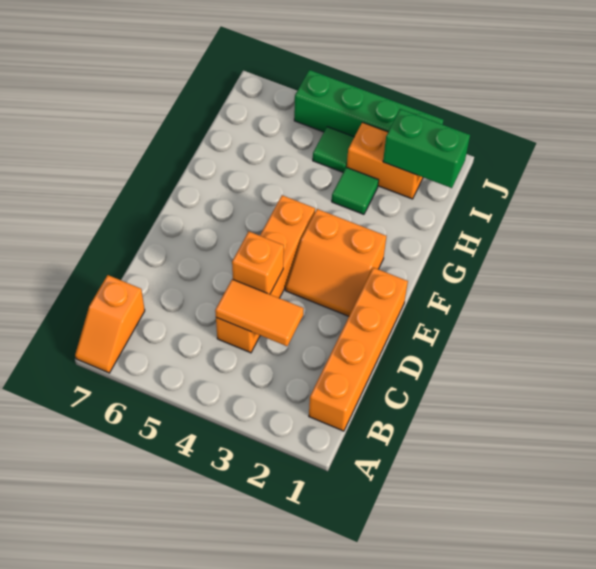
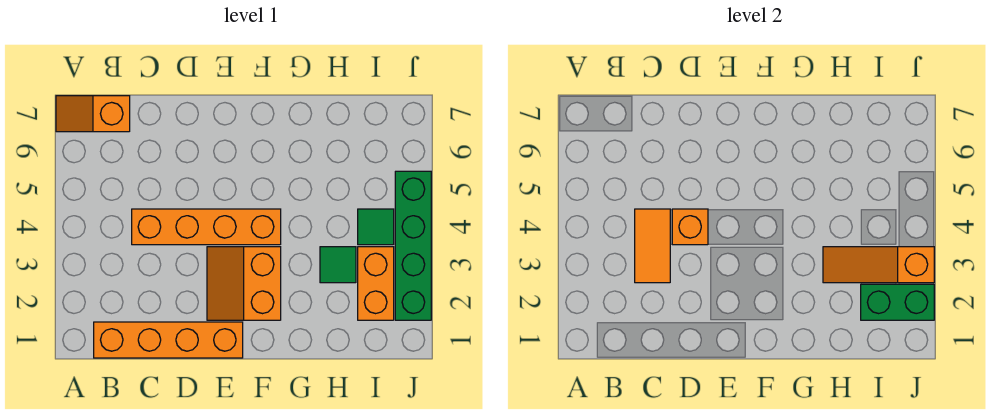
none -> orange slope H3:J3 level 2 top J
green brick I1:I2 level 2 -> green brick I2:J2 level 2

